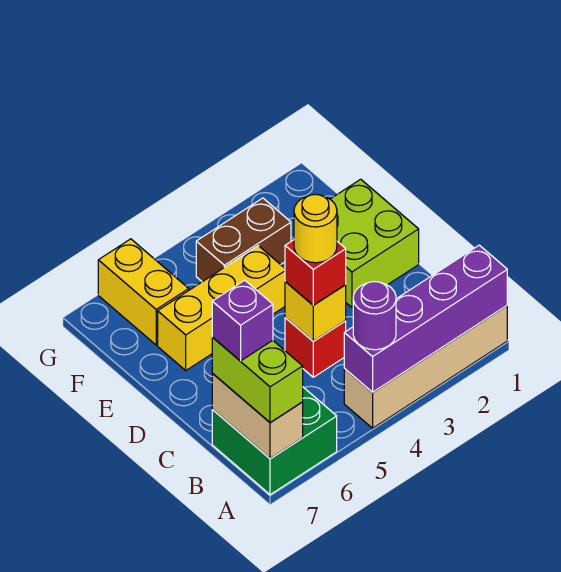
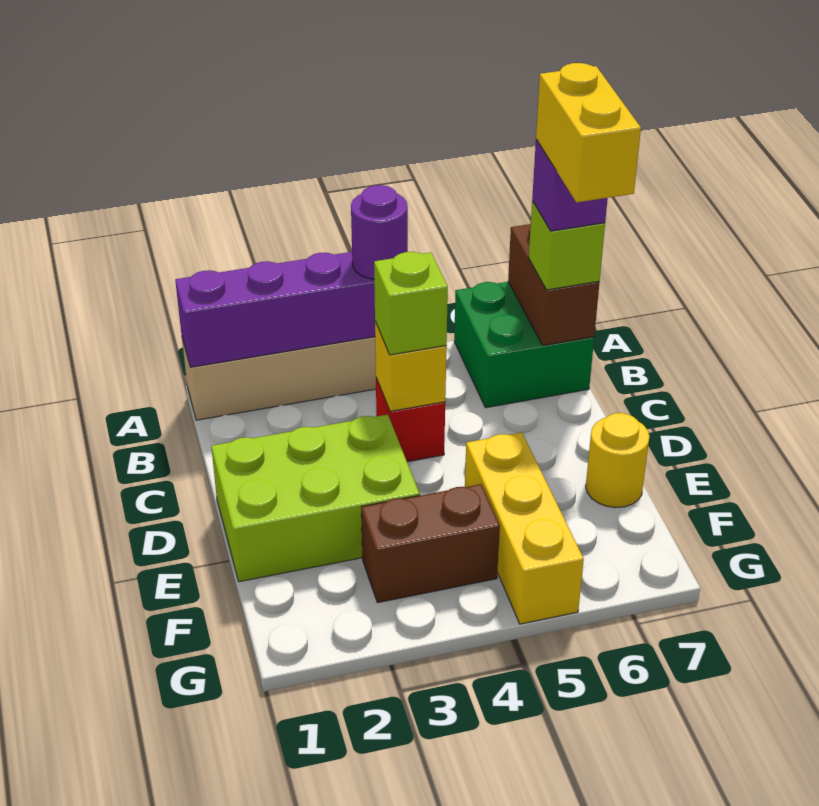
tan brick A7:B7 level 2 -> brown brick A7:B7 level 2
lime brick A7:B7 level 3 -> lime brick B7 level 3
red brick C4 level 3 -> lime brick C4 level 3
yellow round brick C4 level 4 -> yellow round brick E7 level 1
lime brick D1:E2 level 1 -> lime brick D1:E3 level 1
yellow brick E4:E6 level 1 -> yellow brick E5:G5 level 1
yellow brick F6:G6 level 1 -> yellow brick B7:C7 level 5

